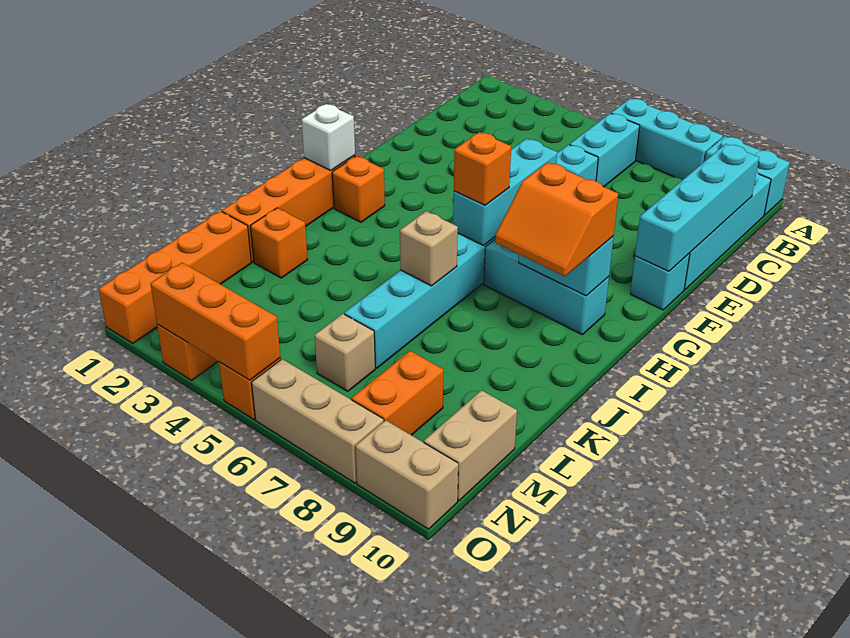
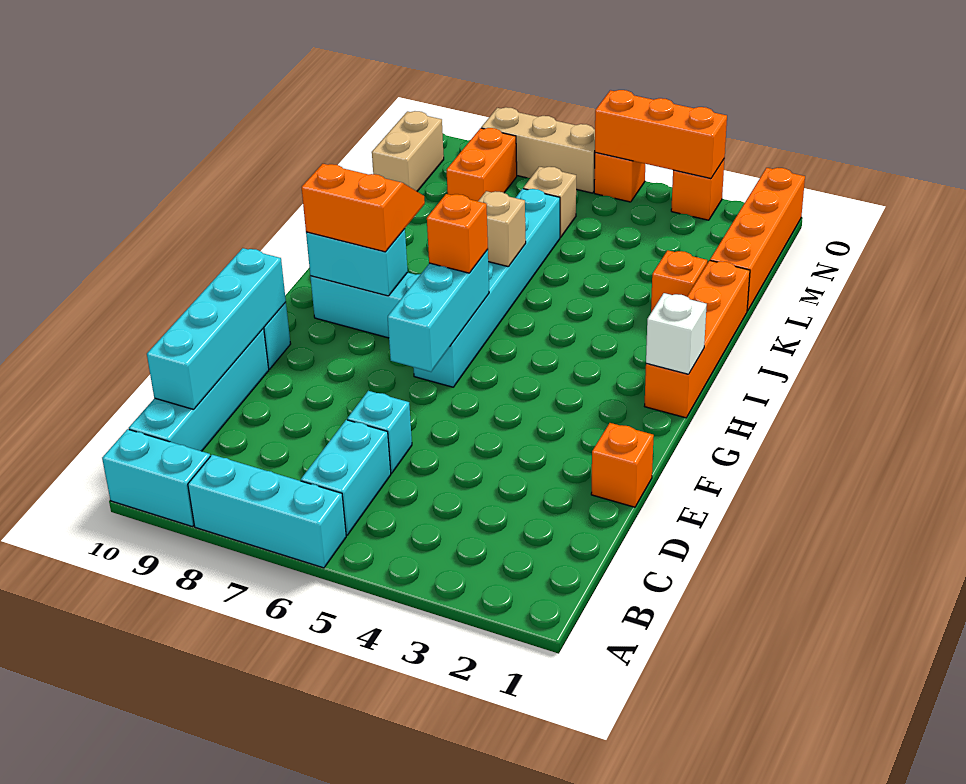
orange brick H2 level 1 -> orange brick E1 level 1
tan brick O9:O10 level 1 -> none

